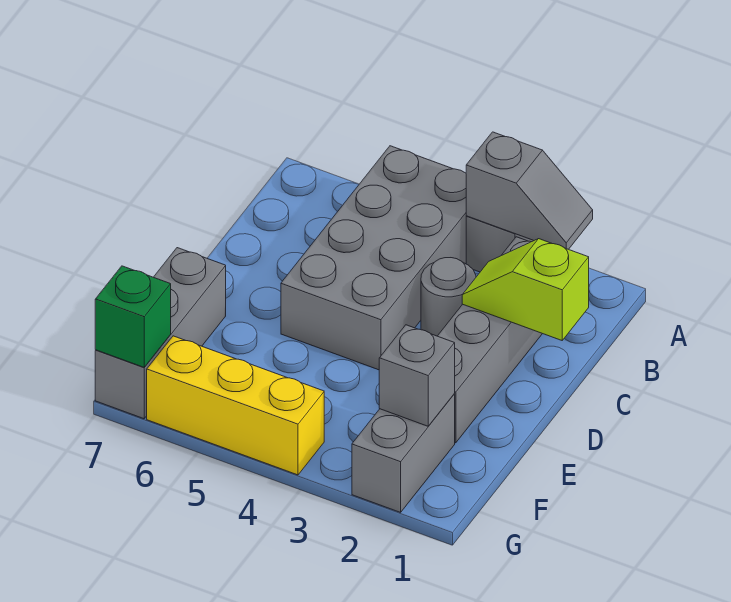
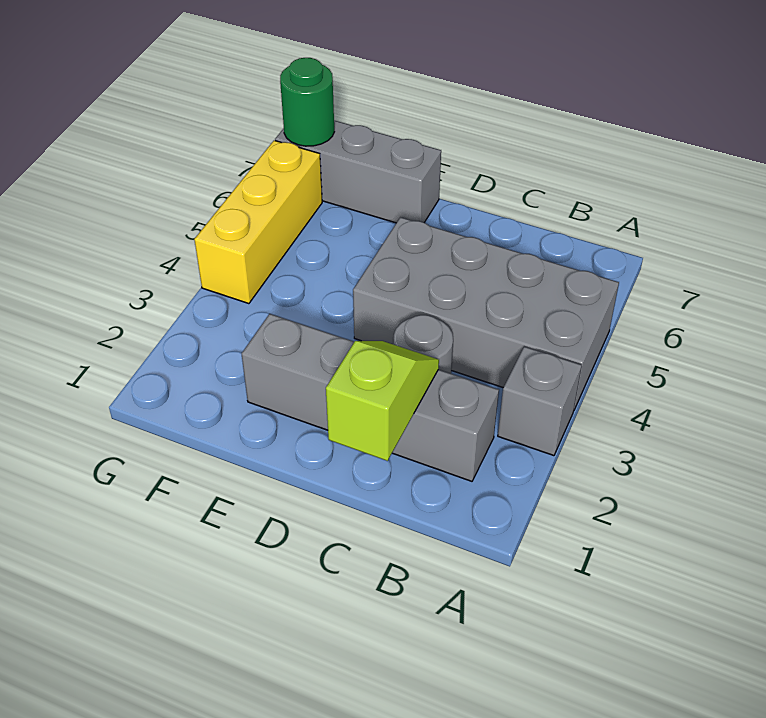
grey slope A2:A3 level 2 top 3 -> none
grey brick F2:G2 level 1 -> none
grey brick F2 level 2 -> none
green brick G7 level 2 -> green round brick G7 level 2

